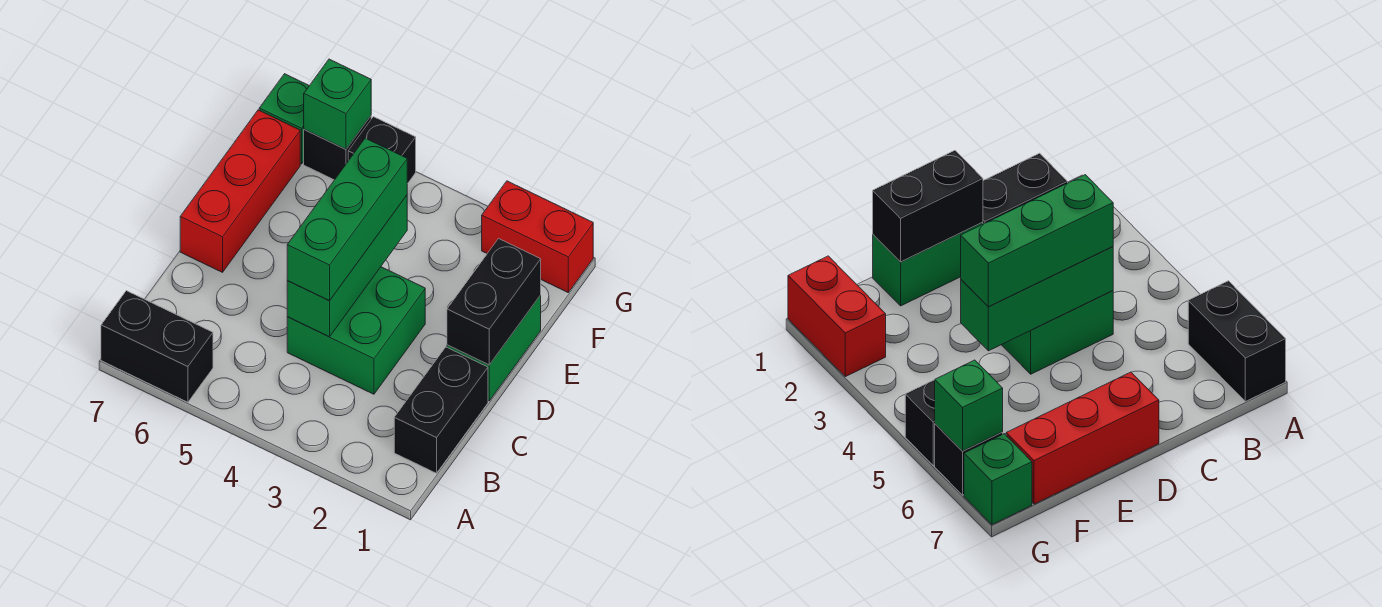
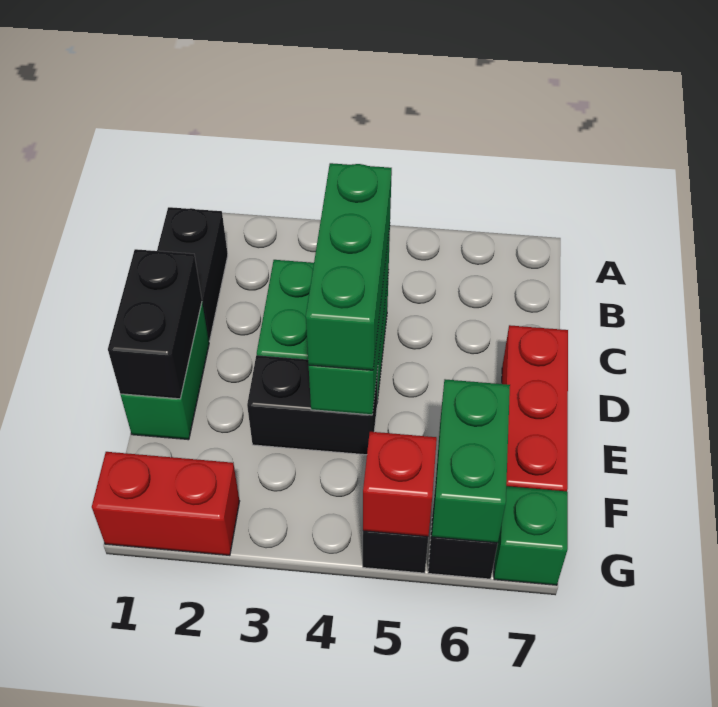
black brick A6:A7 level 1 -> black brick E3:E4 level 1
none -> red brick G5 level 2
green brick G6 level 2 -> green brick F6:G6 level 2

